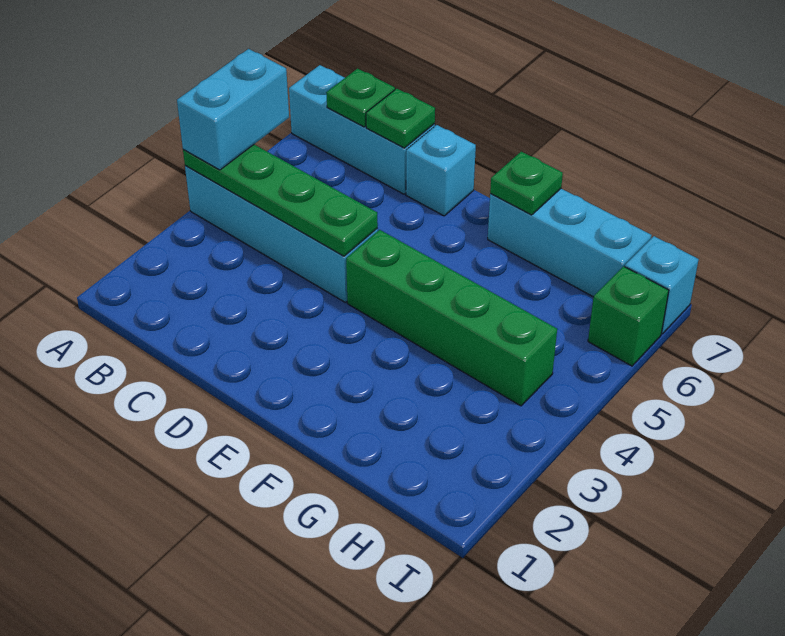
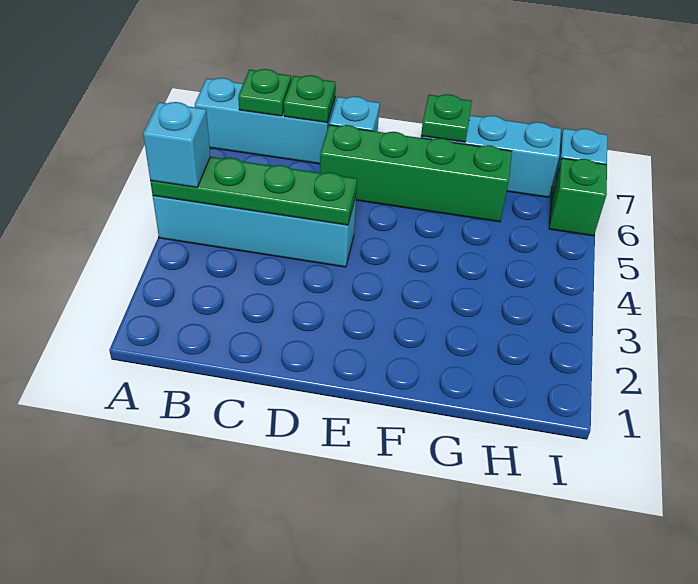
cyan brick A4:A5 level 3 -> cyan brick A4 level 3
green brick E4:H4 level 1 -> green brick D6:G6 level 1

